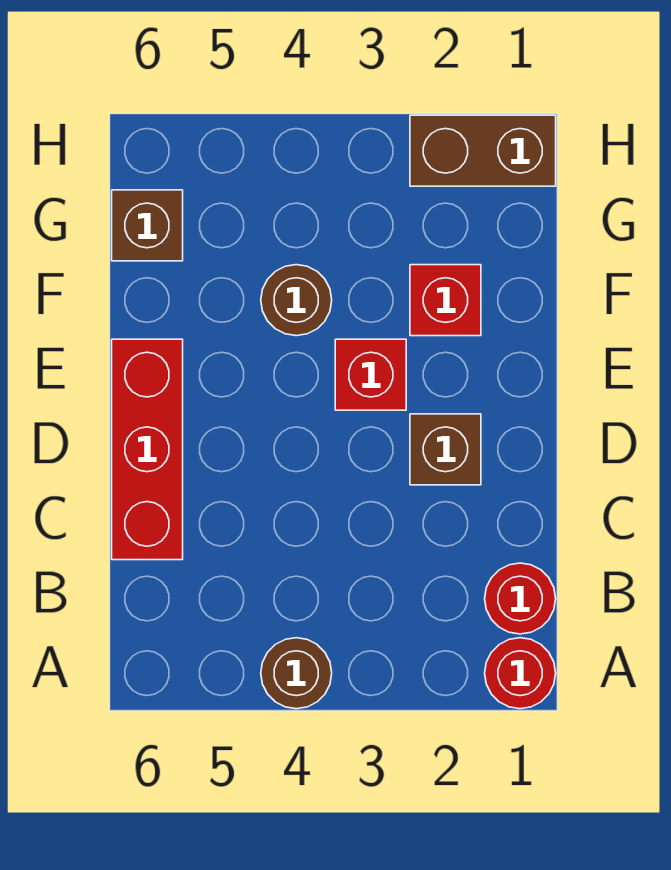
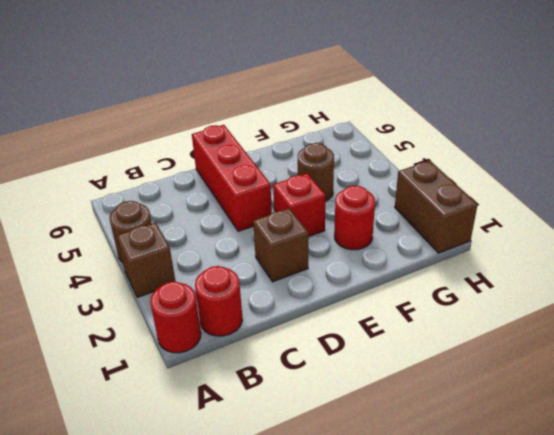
red brick C6:E6 level 1 -> red brick D4:D6 level 1
red brick F2 level 1 -> red round brick F2 level 1
brown brick G6 level 1 -> brown brick A3 level 1

